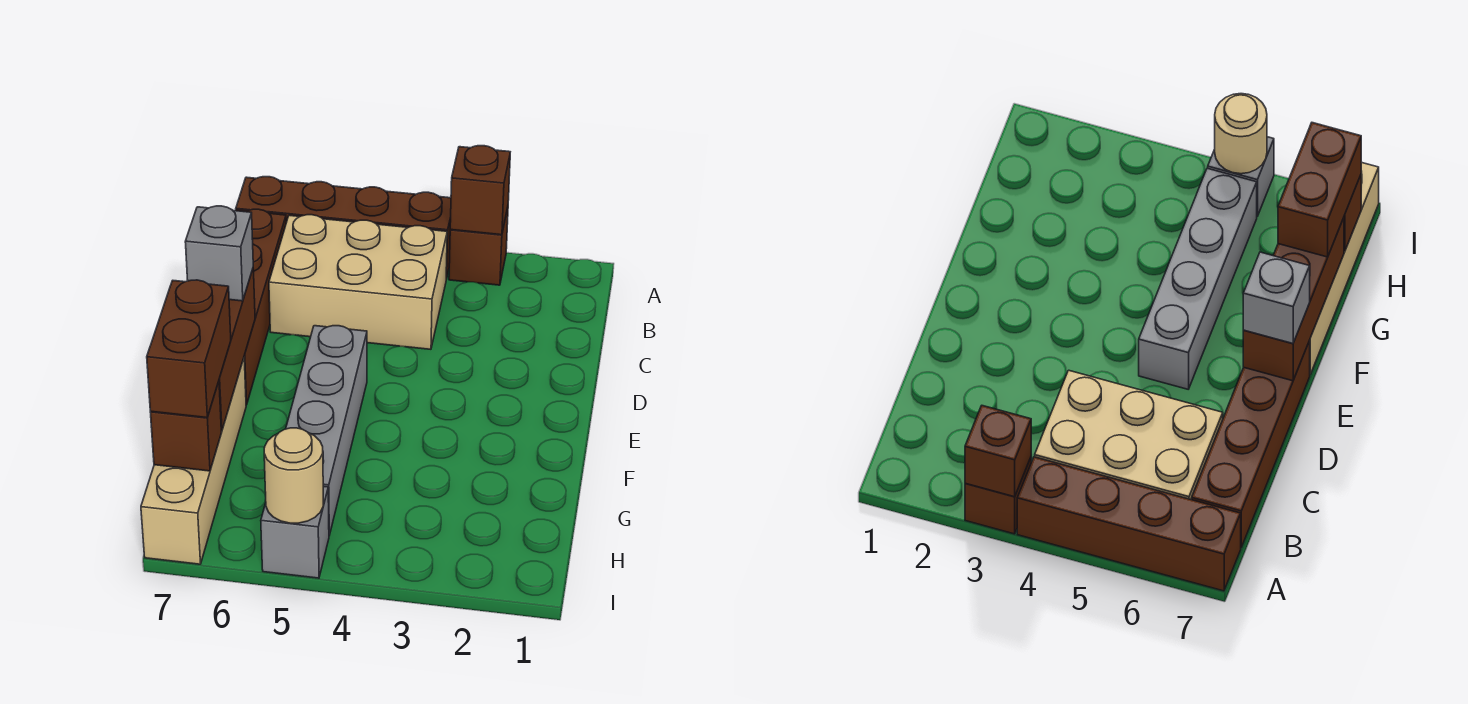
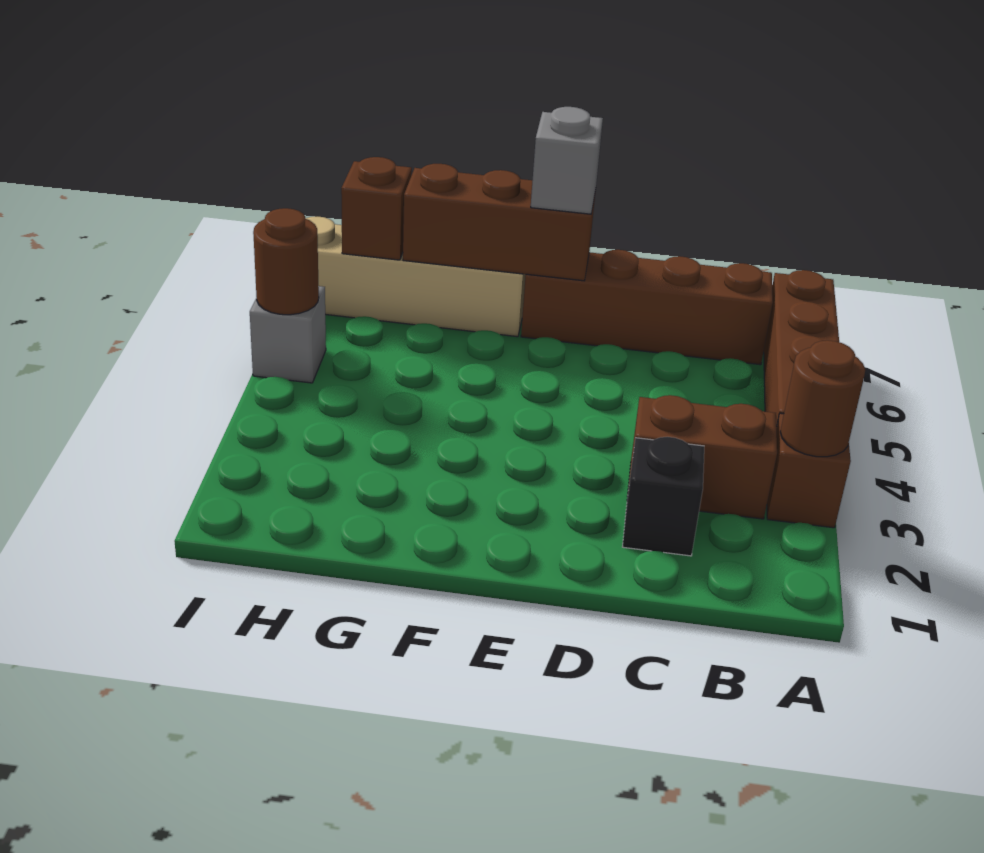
brown brick A3 level 2 -> brown round brick A3 level 2
tan brick B4:C6 level 1 -> none
none -> black brick C2 level 1
grey brick E5:H5 level 1 -> none
brown brick G7:H7 level 3 -> brown brick B3:C3 level 1
tan round brick I5 level 2 -> brown round brick I5 level 2

